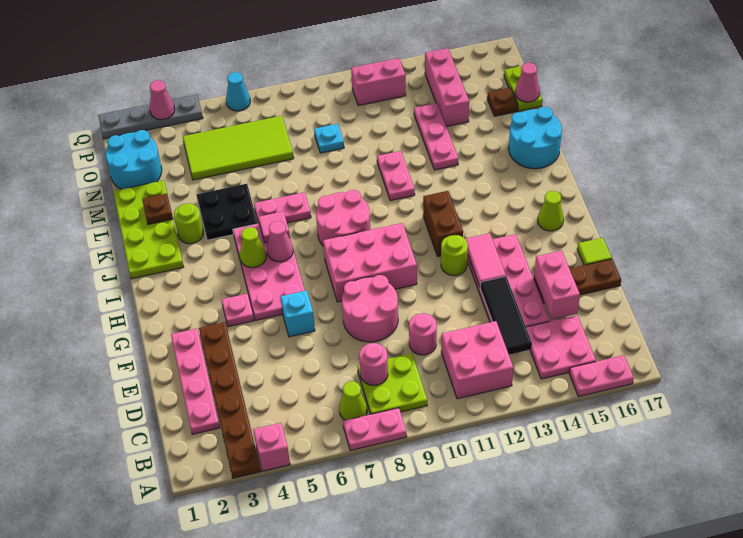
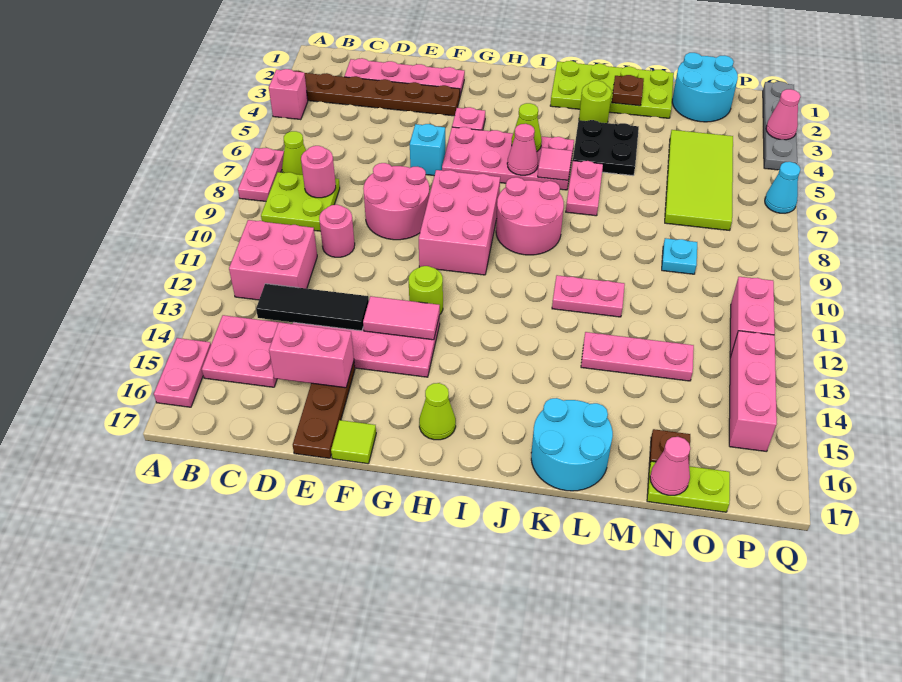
brown brick H12:I12 level 1 -> none
pink brick N14:P14 level 1 -> pink brick P13:P15 level 1

